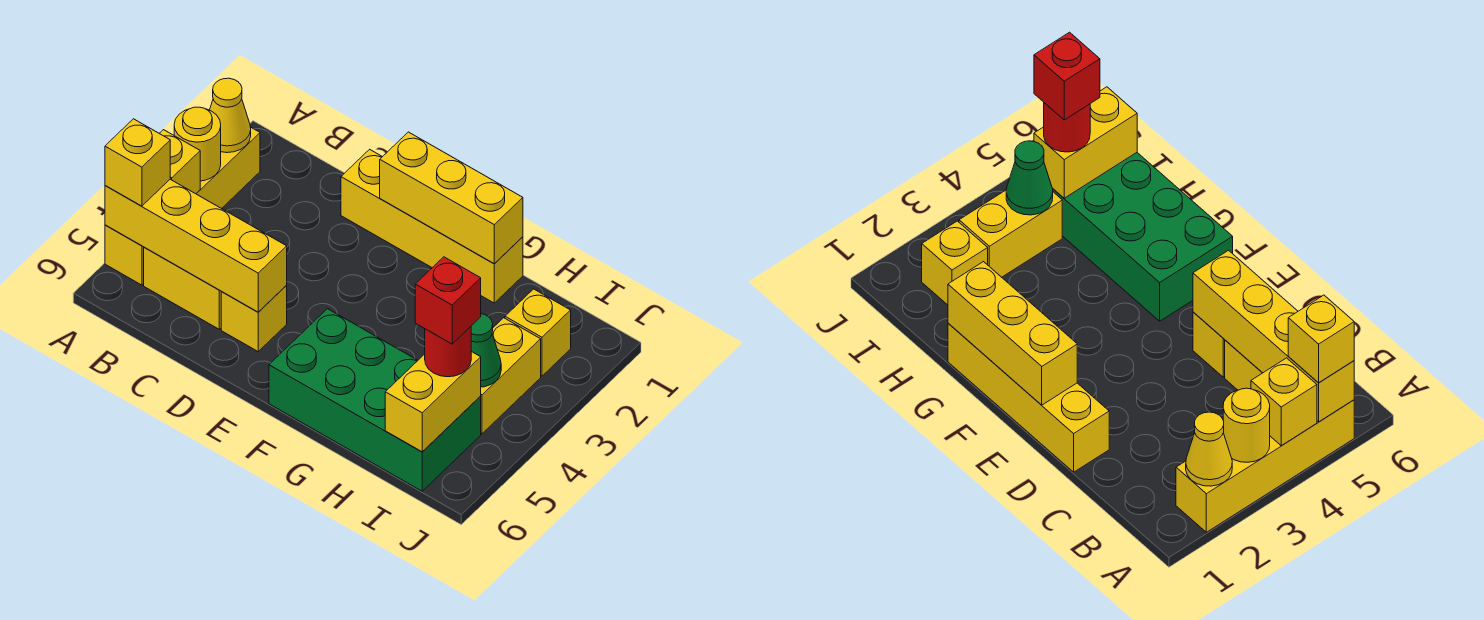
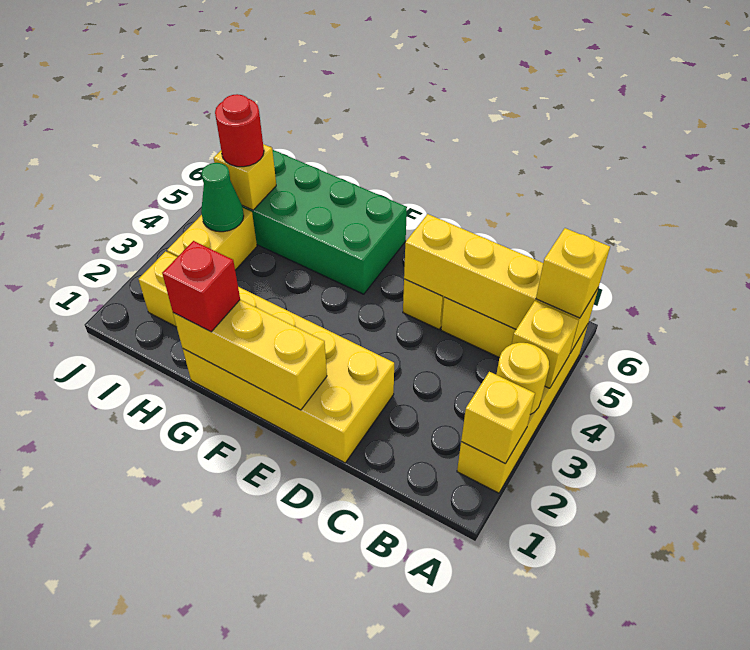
yellow cone A2 level 2 -> yellow brick A2 level 2
yellow brick D1:G1 level 1 -> yellow brick D1:G2 level 1
yellow brick I5:I6 level 2 -> yellow brick I5 level 2
red brick I5 level 4 -> red brick G1 level 3

